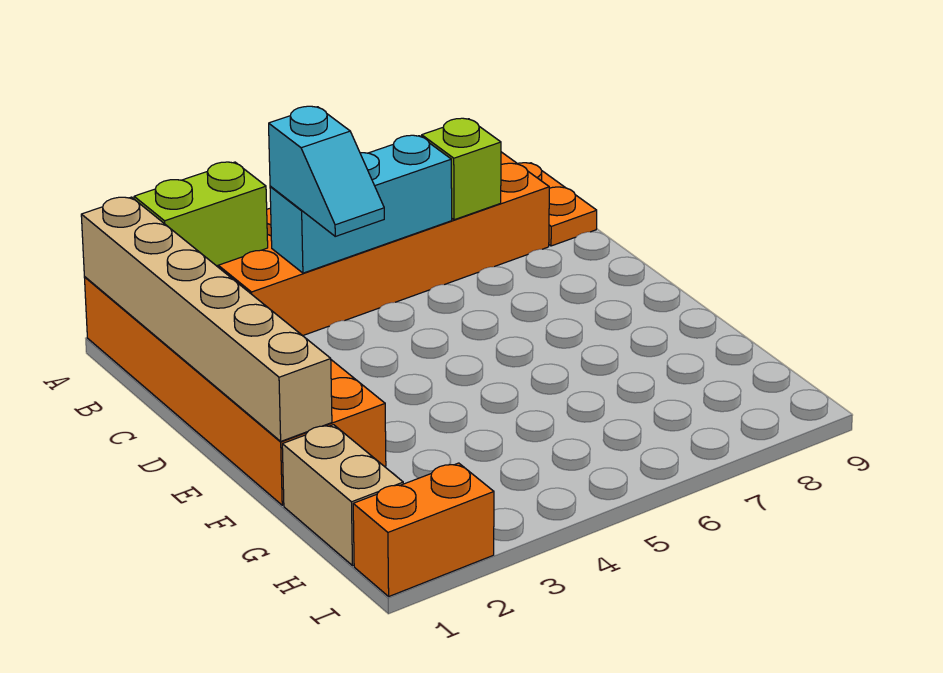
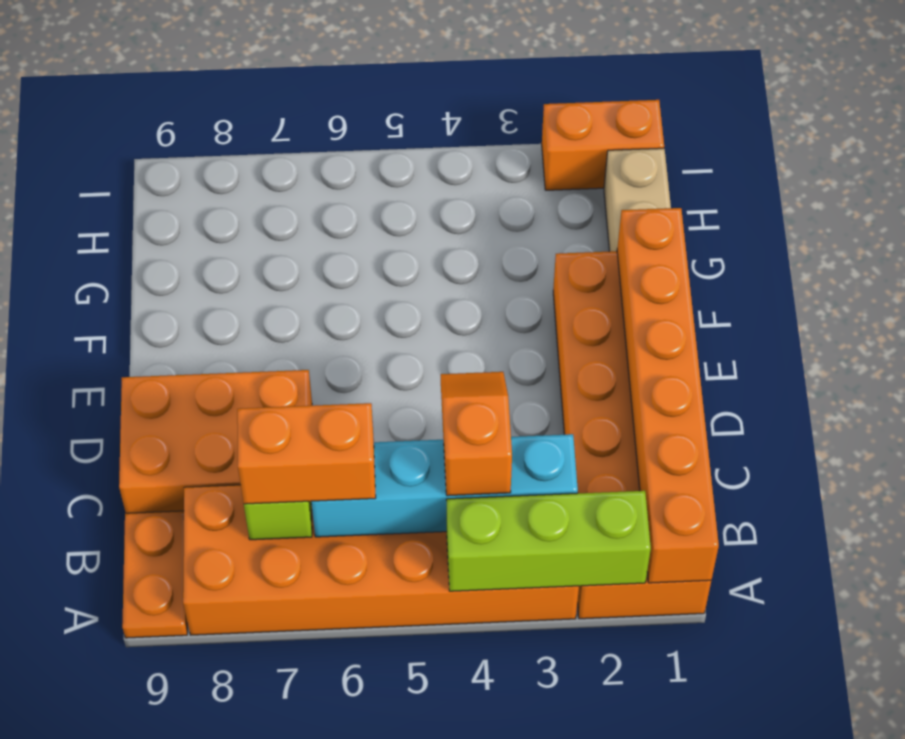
tan brick A1:F1 level 2 -> orange brick A1:F1 level 2
lime brick A2:A3 level 2 -> lime brick A2:A4 level 2
cyan brick B4:B6 level 2 -> cyan brick B3:B6 level 2
cyan slope B4:C4 level 3 top B -> orange slope B4:C4 level 3 top B
none -> orange brick B6:B7 level 3
none -> orange brick C7:D9 level 1

